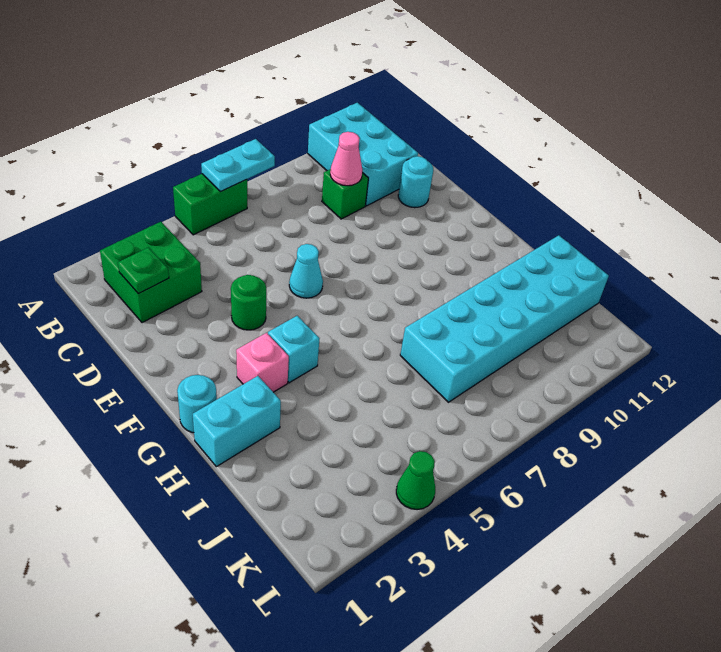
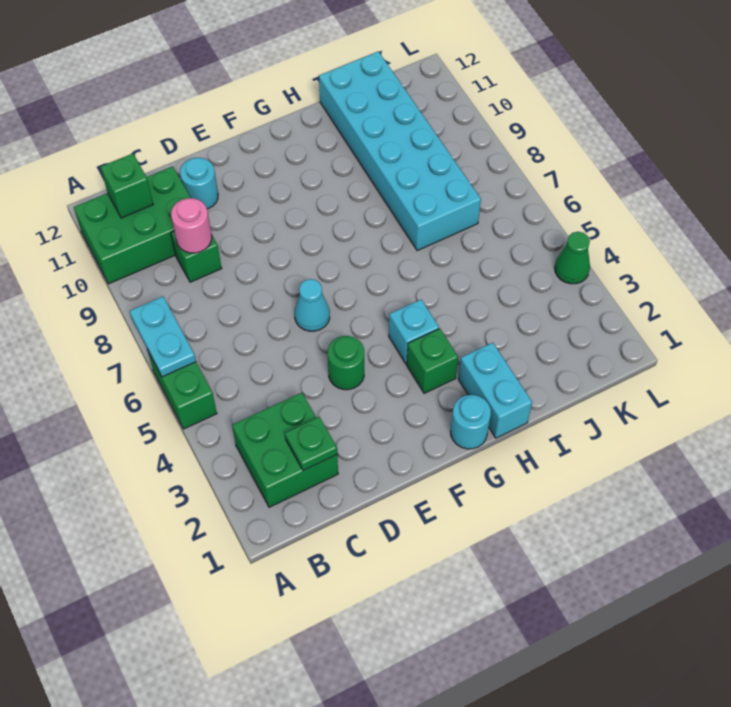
cyan brick A10:C11 level 1 -> green brick A10:C11 level 1
none -> green brick B11 level 2
pink cone C9 level 2 -> pink round brick C9 level 2
pink brick G3 level 1 -> green brick G3 level 1

